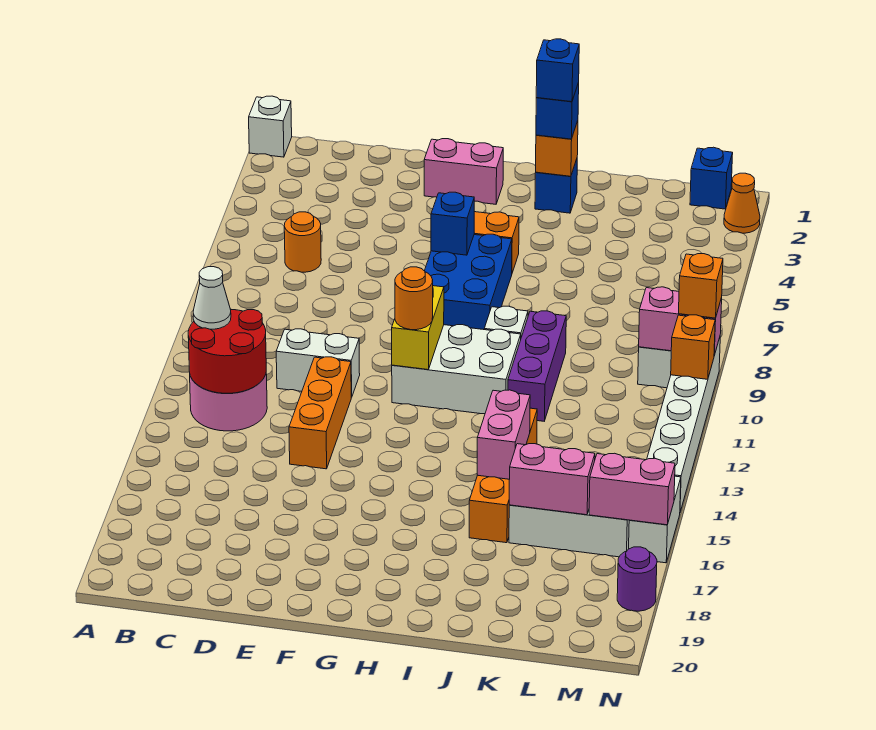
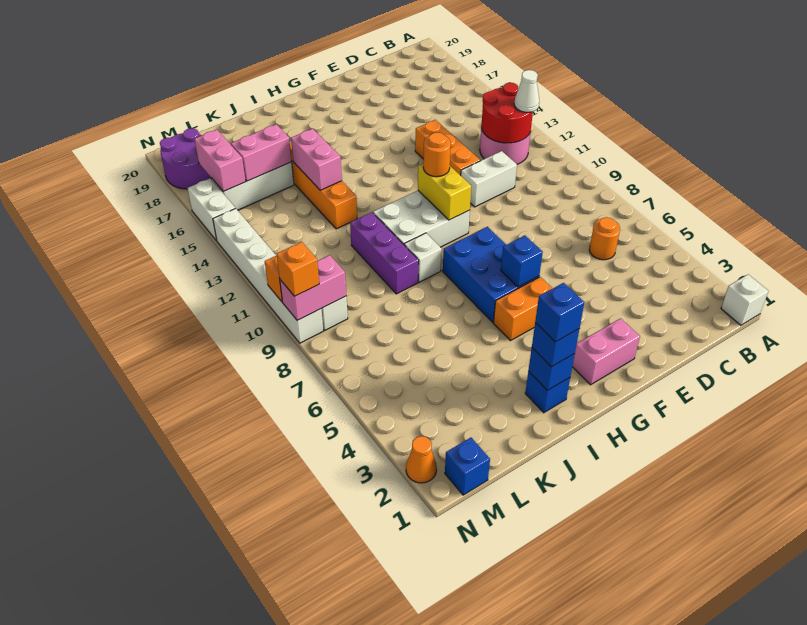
orange brick I2 level 2 -> blue brick I2 level 2
pink brick M16:N16 level 2 -> pink brick M16:M17 level 2
purple round brick N18 level 1 -> purple round brick M18:N19 level 1

